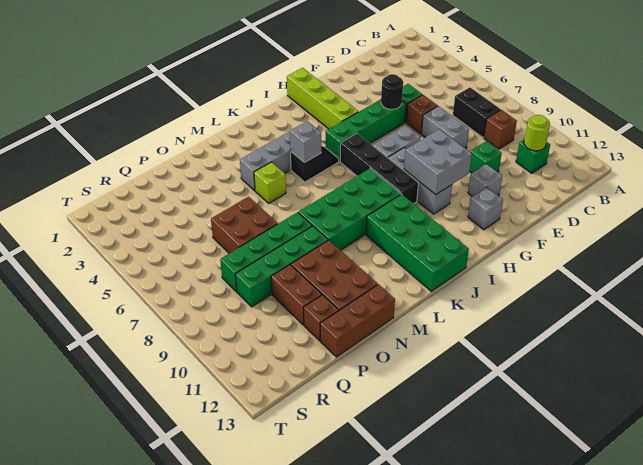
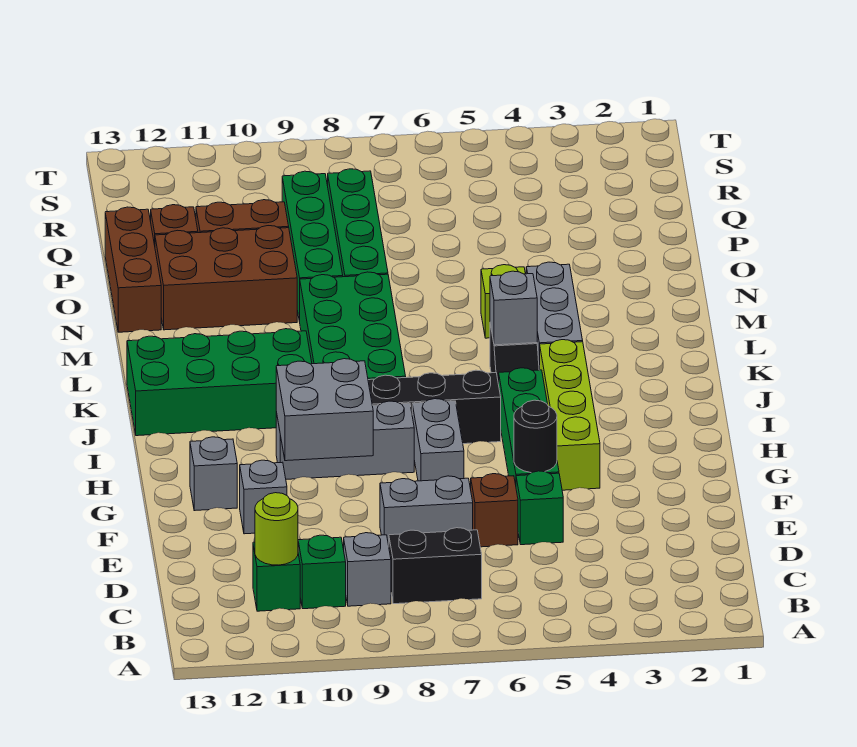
brown brick C9 level 1 -> grey brick C9 level 1
green brick E10 level 1 -> green brick C10 level 1
lime brick H1:H4 level 1 -> lime brick G4:J4 level 1
brown brick O6:P7 level 1 -> none

